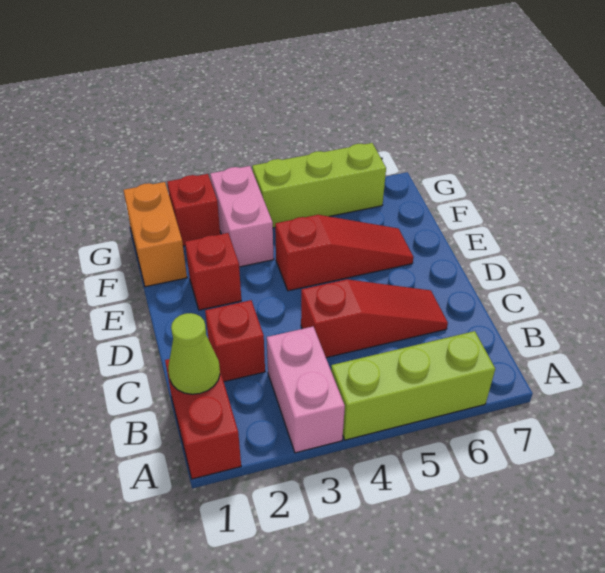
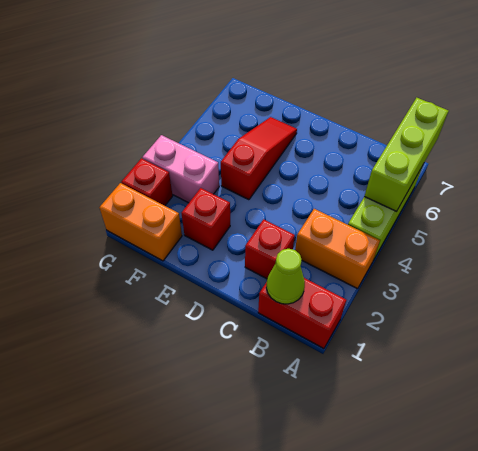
pink brick A3:B3 level 1 -> orange brick A3:B3 level 1
red slope C4:C6 level 1 top 4 -> none
lime brick G4:G6 level 1 -> lime brick A5:A7 level 2

